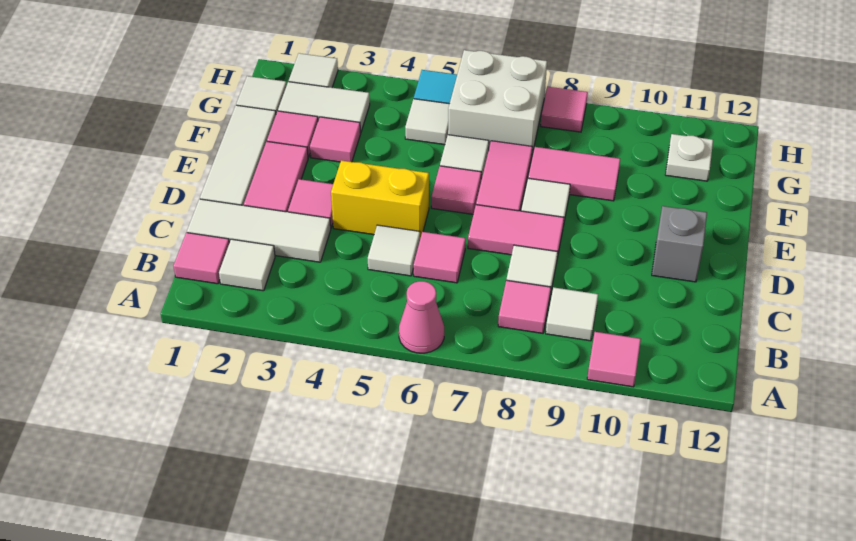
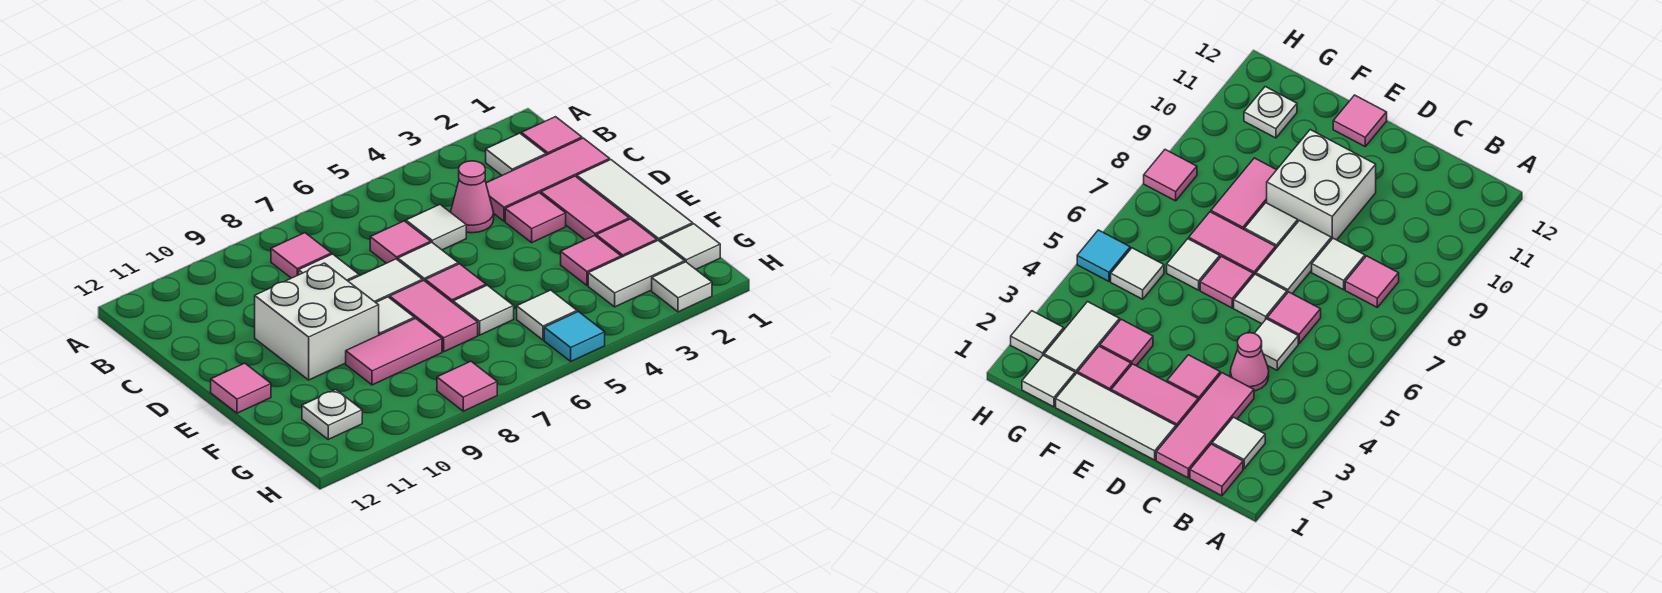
pink cone A6 level 1 -> pink cone C4 level 1
pink tile A10 level 1 -> pink tile E12 level 1
white tile B9 level 1 -> white tile D6 level 1
white tile C1:C3 level 1 -> pink tile C1:C3 level 1
yellow brick D4:D5 level 1 -> none
pink tile D7:D8 level 1 -> white tile D7:D8 level 1
grey brick D11 level 1 -> none
white brick G6:H7 level 1 -> white brick D9:E10 level 1

